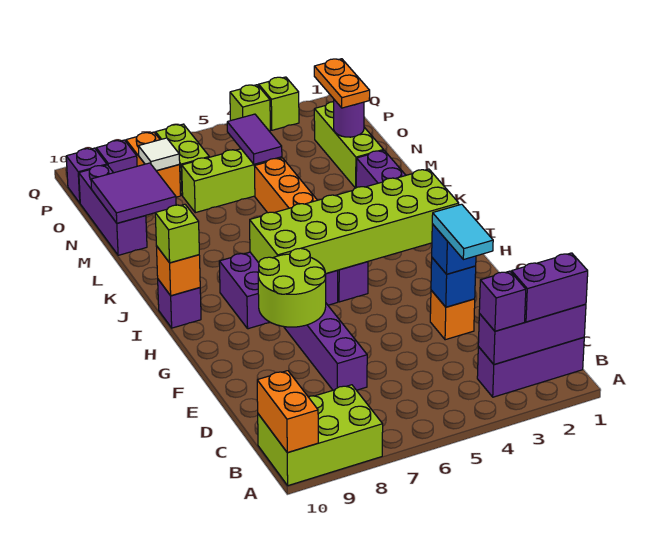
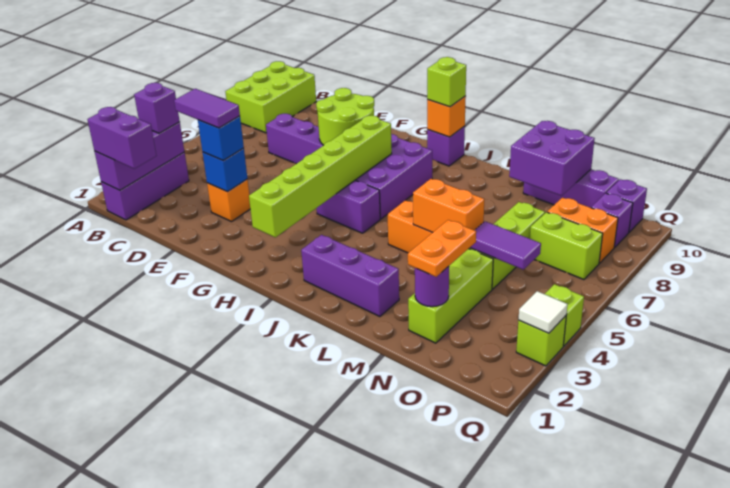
orange brick A10:B10 level 2 -> orange brick L5:M5 level 2
purple brick B1:B2 level 3 -> purple brick B1:C1 level 3
cyan tile D3:E3 level 4 -> purple tile D3:E3 level 4
lime brick H2:I7 level 2 -> lime brick H2:H7 level 2
lime brick M2:O2 level 1 -> lime brick N2:N4 level 1
purple tile M9:N10 level 2 -> purple brick M9:N10 level 2
orange plate N2:O2 level 3 -> orange plate N2:N3 level 3
white tile O8 level 2 -> white tile Q3 level 2

